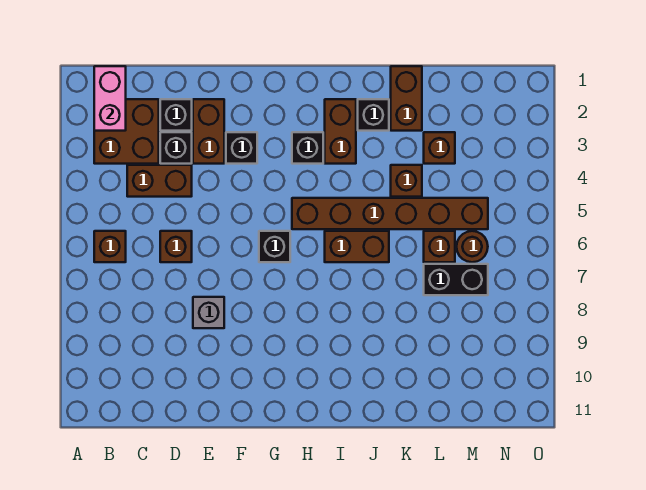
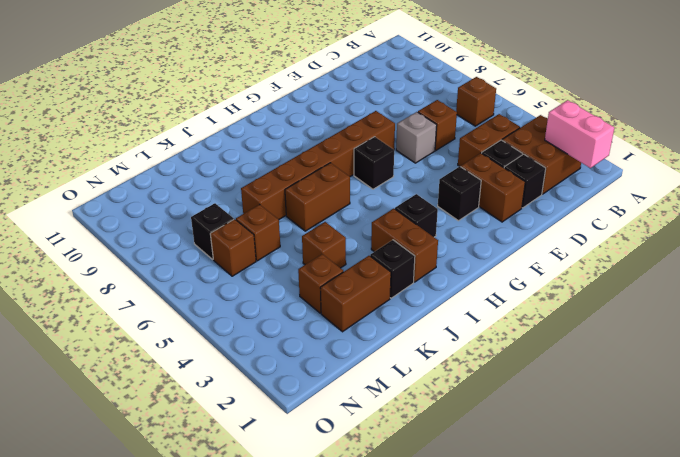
grey brick E8 level 1 -> grey brick E6 level 1
brown brick H5:M5 level 1 -> brown brick F7:K7 level 1
brown brick K1:K2 level 1 -> brown brick K2:L2 level 1
black brick L7:M7 level 1 -> black brick M7 level 1
brown round brick M6 level 1 -> brown brick M6 level 1

